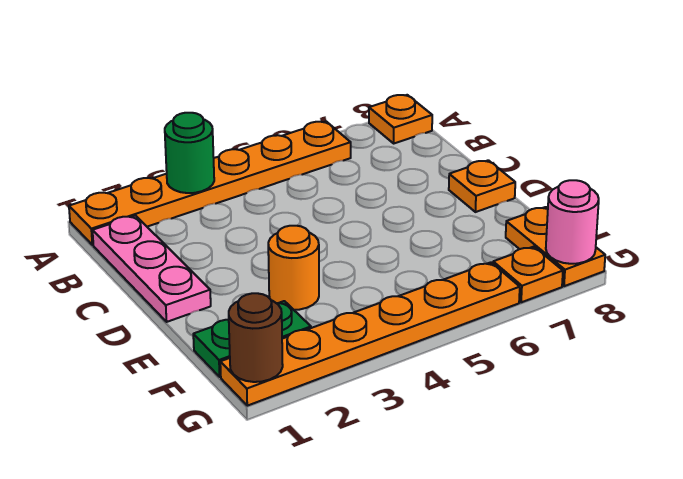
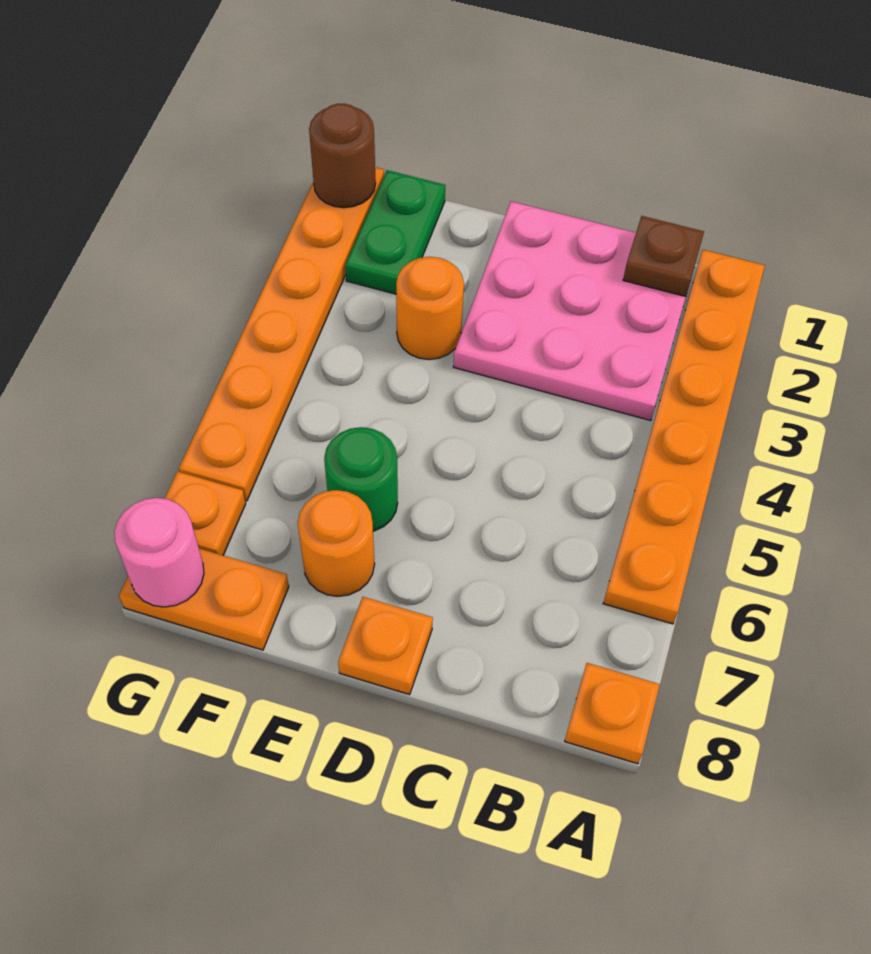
green round brick A3 level 2 -> green round brick E6 level 1
pink plate B1:D1 level 1 -> pink plate B1:D3 level 1
none -> brown plate B1 level 2
none -> orange round brick E7 level 1

